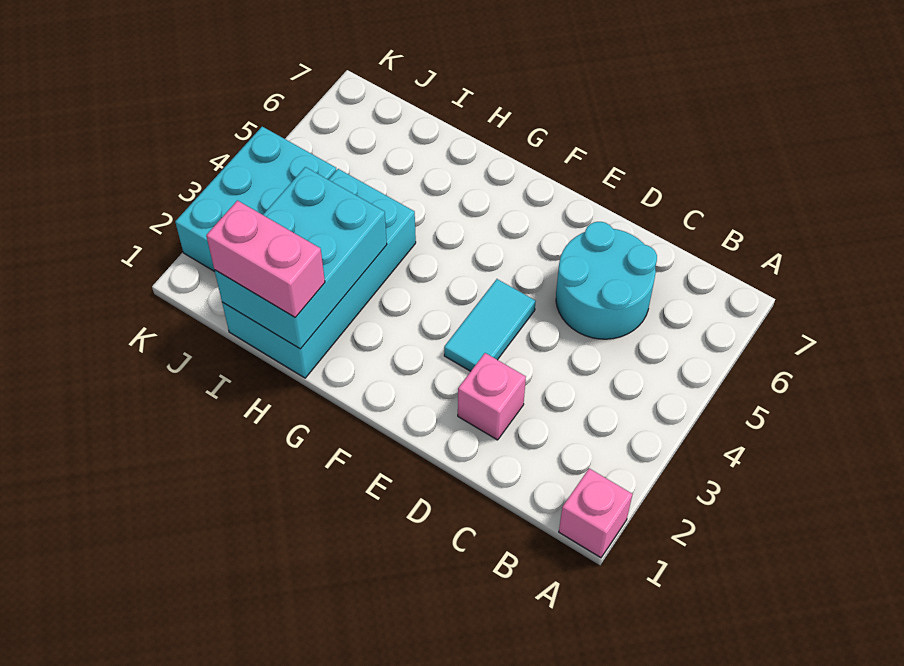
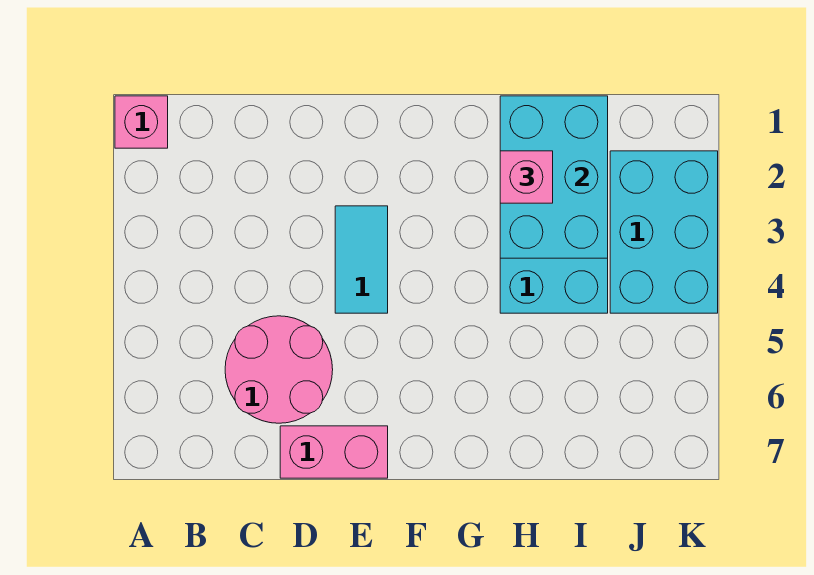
cyan round brick C5:D6 level 1 -> pink round brick C5:D6 level 1
pink brick D2 level 1 -> pink brick H2 level 3
pink brick H1:I1 level 3 -> pink brick D7:E7 level 1

